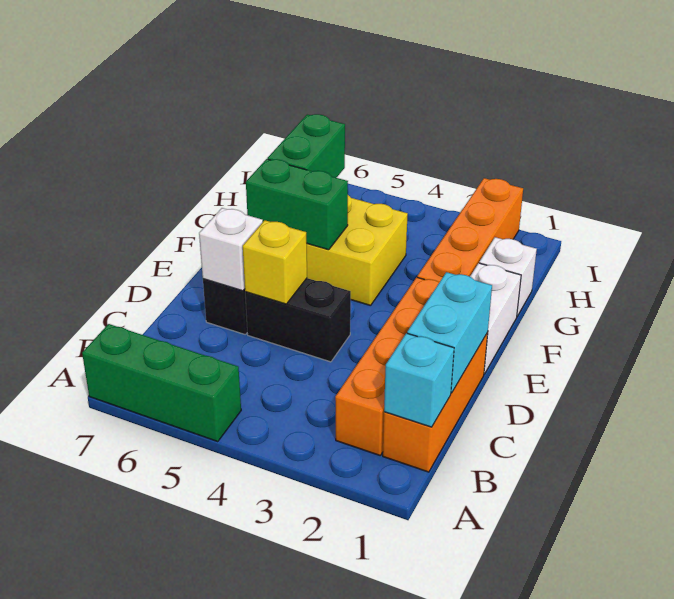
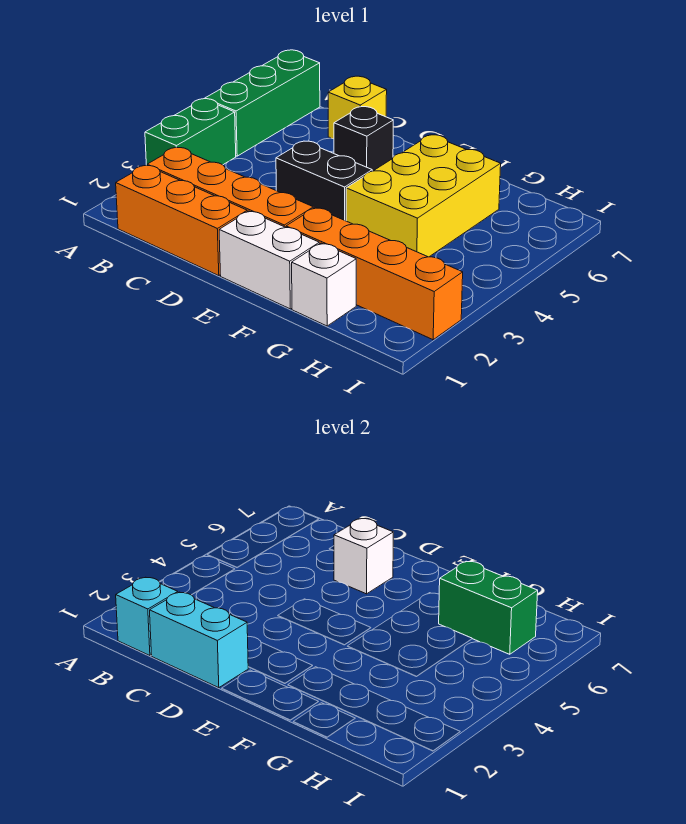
black brick D4:D5 level 1 -> black brick D4:E4 level 1
yellow brick D5 level 2 -> yellow brick C7 level 1
green brick F5:F6 level 2 -> green brick A3:A4 level 1

